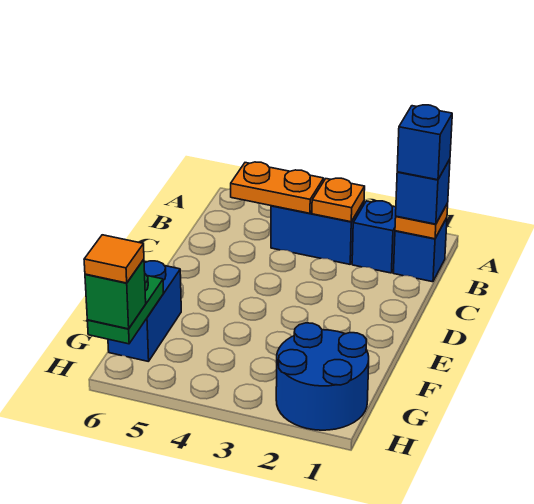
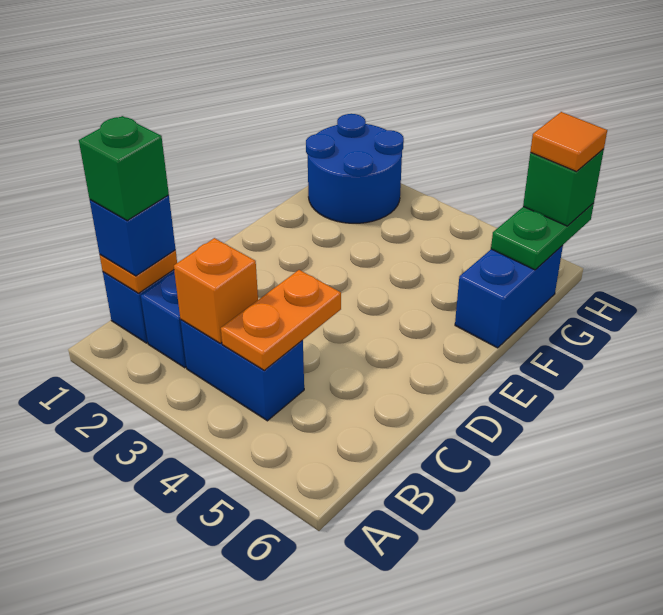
blue brick B1 level 4 -> green brick B1 level 4
orange plate B3 level 2 -> orange brick B3 level 2
orange plate B4:B5 level 2 -> orange plate B4:C4 level 2

